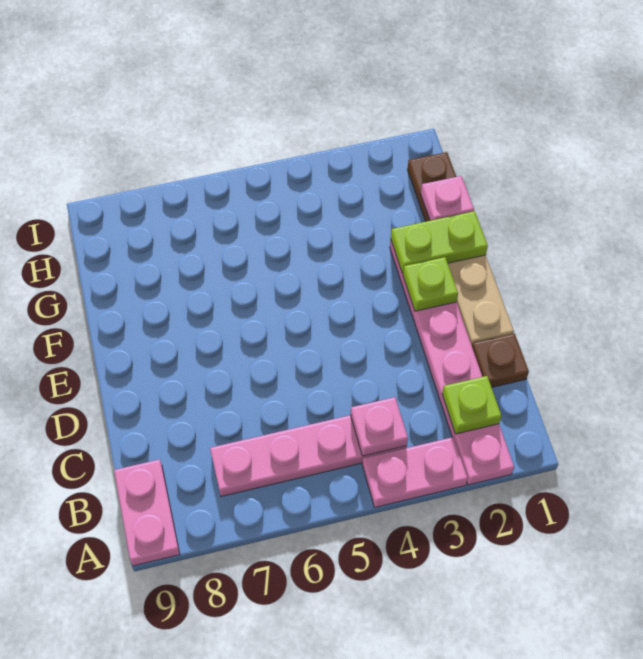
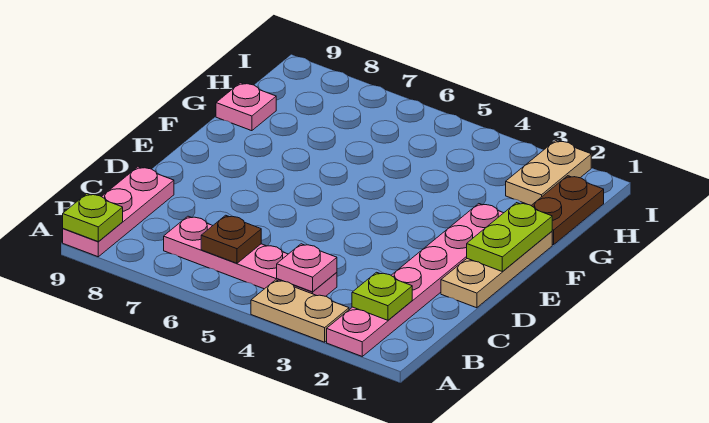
pink plate A3:A4 level 1 -> tan plate A3:A4 level 1
pink plate A9:B9 level 1 -> pink plate A9:C9 level 1
brown plate C1 level 1 -> brown plate B6 level 2
lime plate E2 level 2 -> lime plate A9 level 2
lime plate F1:F2 level 2 -> lime plate E1:F1 level 2
pink plate G1 level 2 -> pink plate G9 level 1
none -> tan plate H2:I2 level 1

